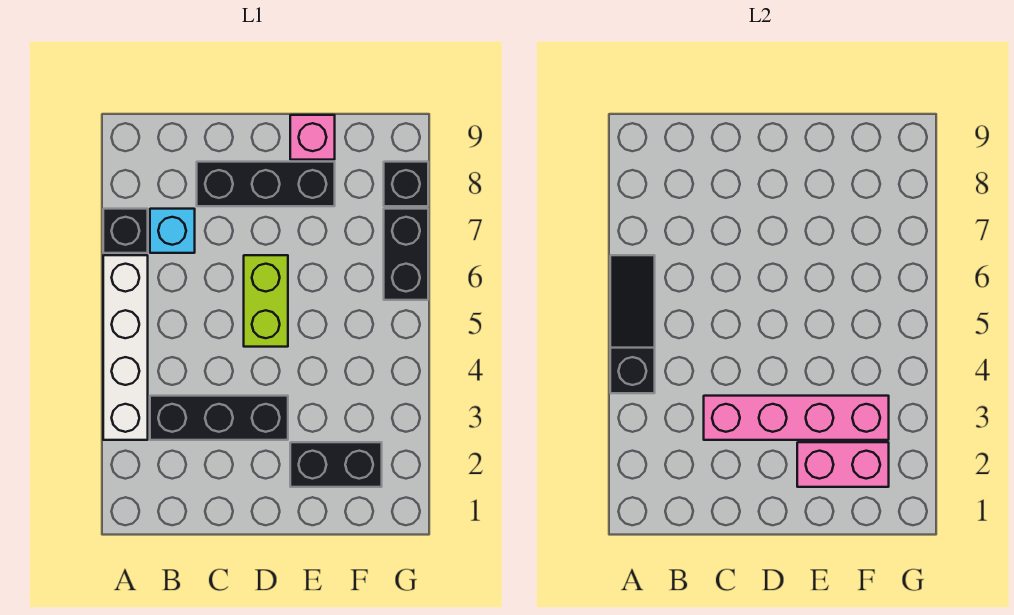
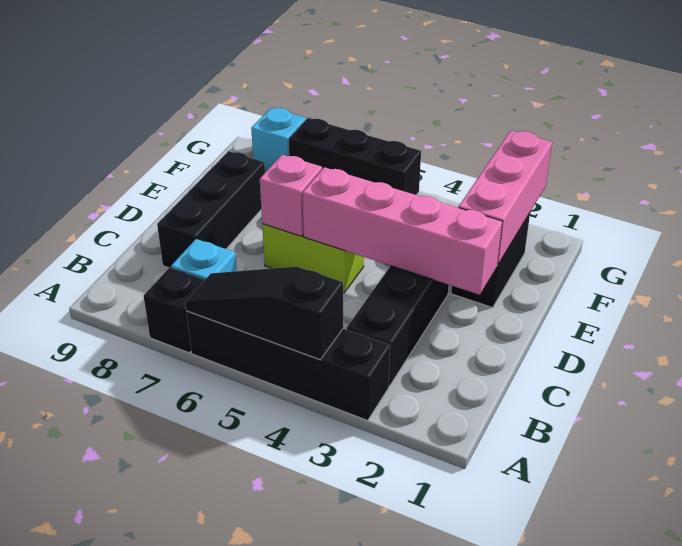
white brick A3:A6 level 1 -> black brick A3:A6 level 1
pink brick C3:F3 level 2 -> pink brick D2:D5 level 2
pink brick E2:F2 level 2 -> pink brick E2:G2 level 2
pink brick E9 level 1 -> pink brick D6 level 2
black brick G6:G7 level 1 -> black brick G5:G7 level 1
black brick G8 level 1 -> cyan brick G8 level 1

